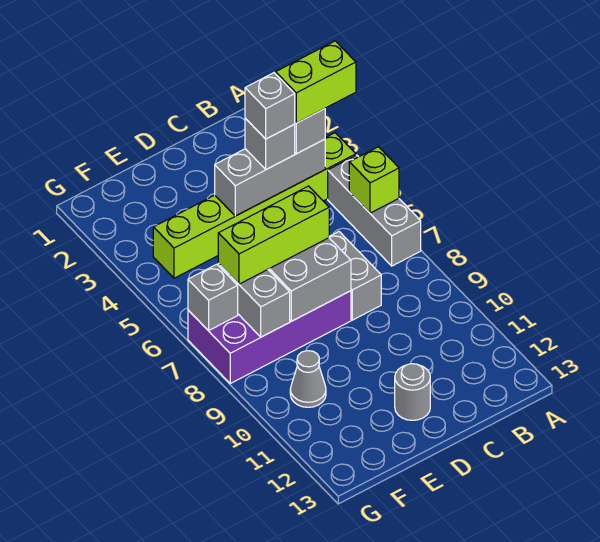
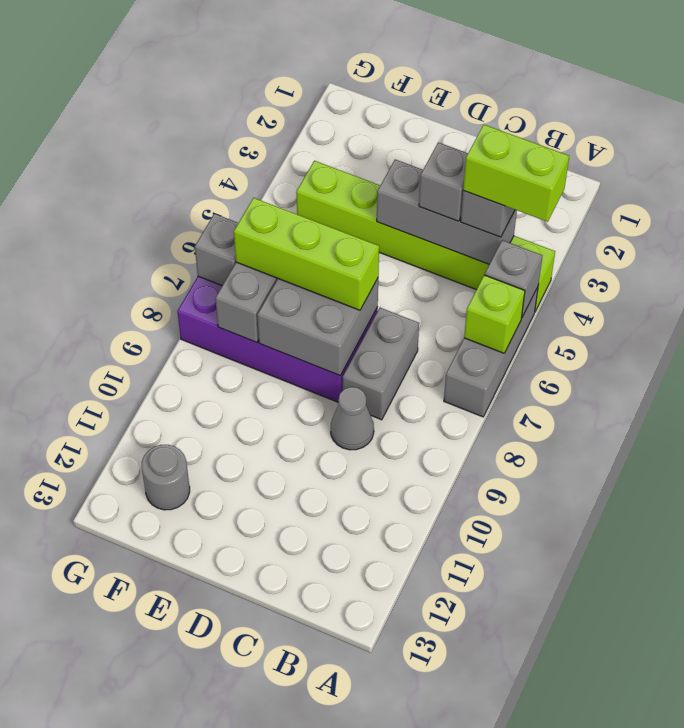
grey brick C4 level 4 -> grey brick A5 level 2
grey round brick D12 level 1 -> grey round brick F12 level 1
grey cone F10 level 1 -> grey cone C9 level 1

